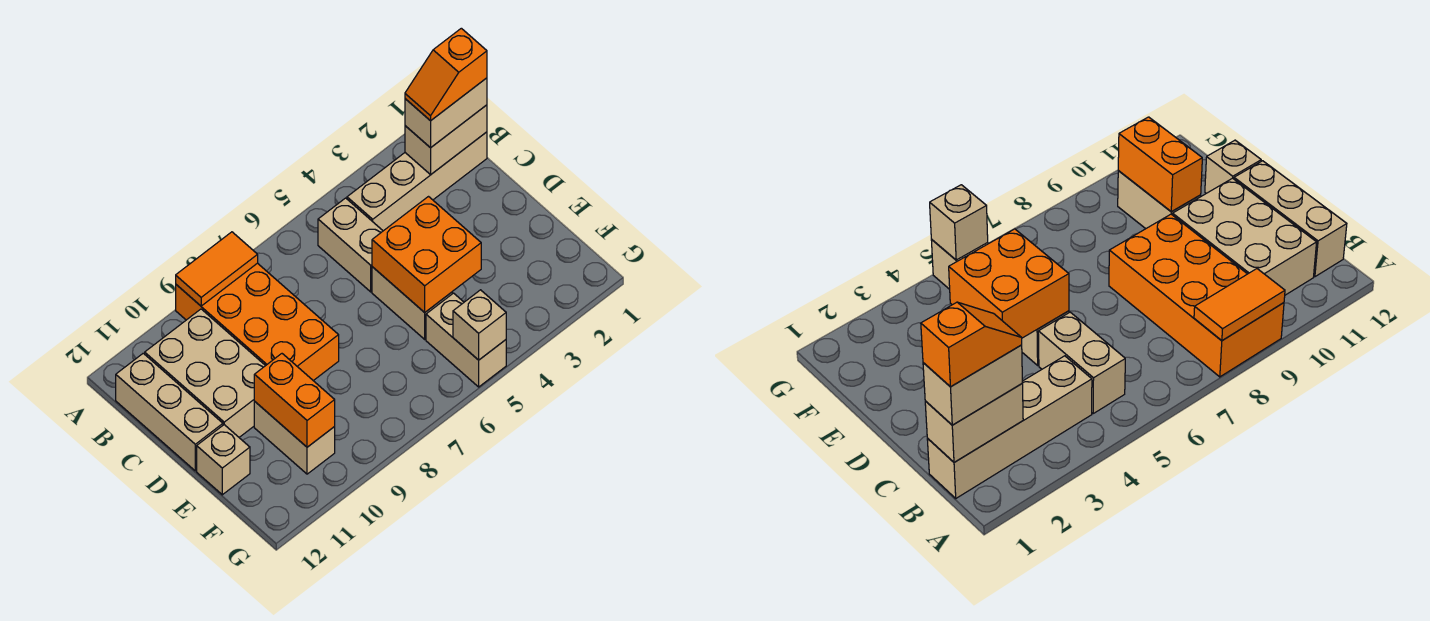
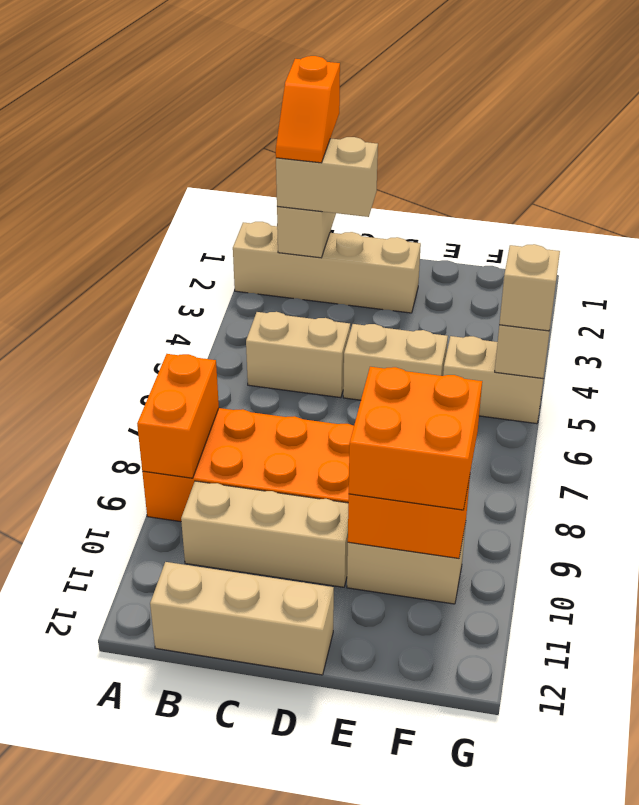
orange tile A8:A9 level 2 -> orange brick A8:A9 level 2
tan brick B1:B4 level 1 -> tan brick A2:D2 level 1
tan brick B1:B2 level 3 -> tan brick B2:C2 level 3
tan brick B10:D11 level 1 -> tan brick B10:D10 level 1
orange brick D4:E5 level 2 -> orange brick E9:F10 level 3
tan brick E12 level 1 -> tan brick G5 level 3

